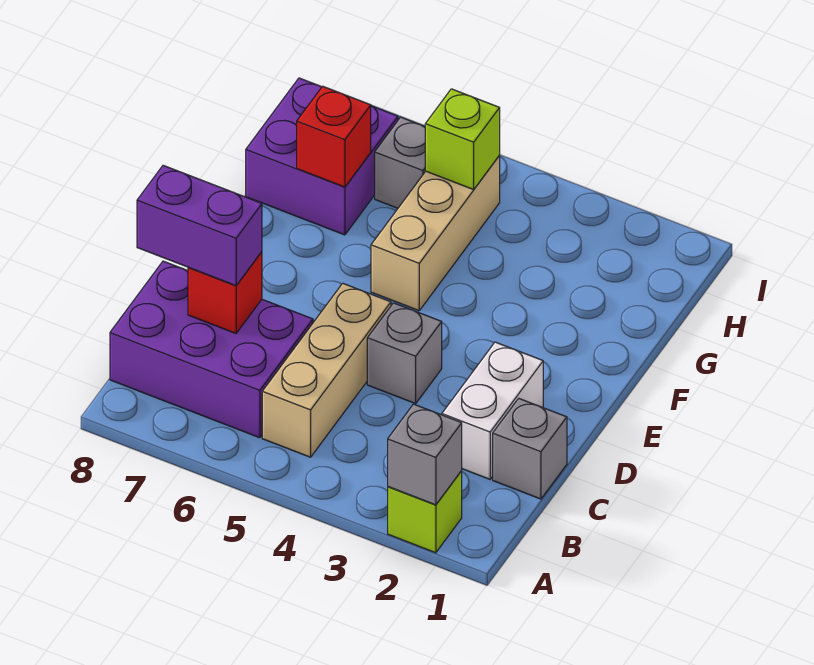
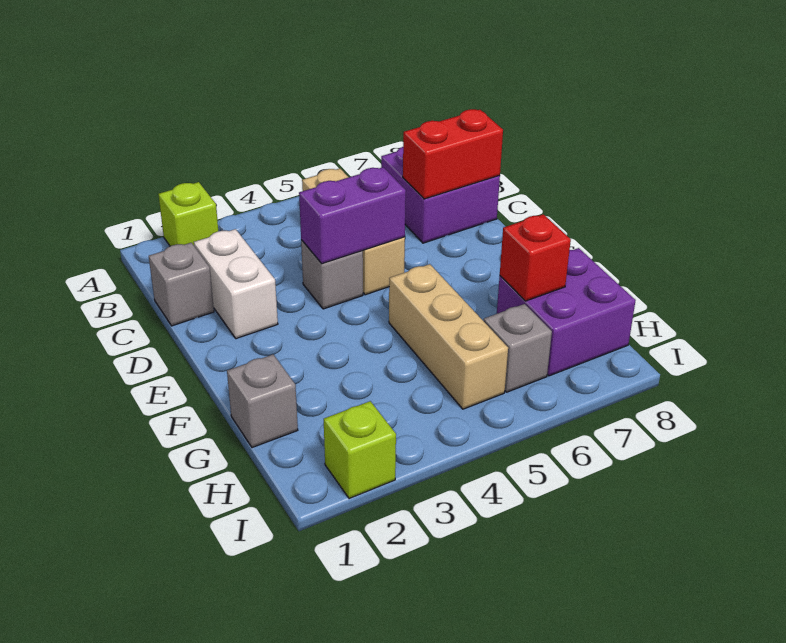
grey brick A2 level 2 -> grey brick G1 level 1
purple brick B6:C8 level 1 -> purple brick B7:C8 level 1
red brick C7 level 2 -> red brick C7:C8 level 2
purple brick C7:C8 level 3 -> purple brick D4:D5 level 2
lime brick H5 level 2 -> lime brick I2 level 1

